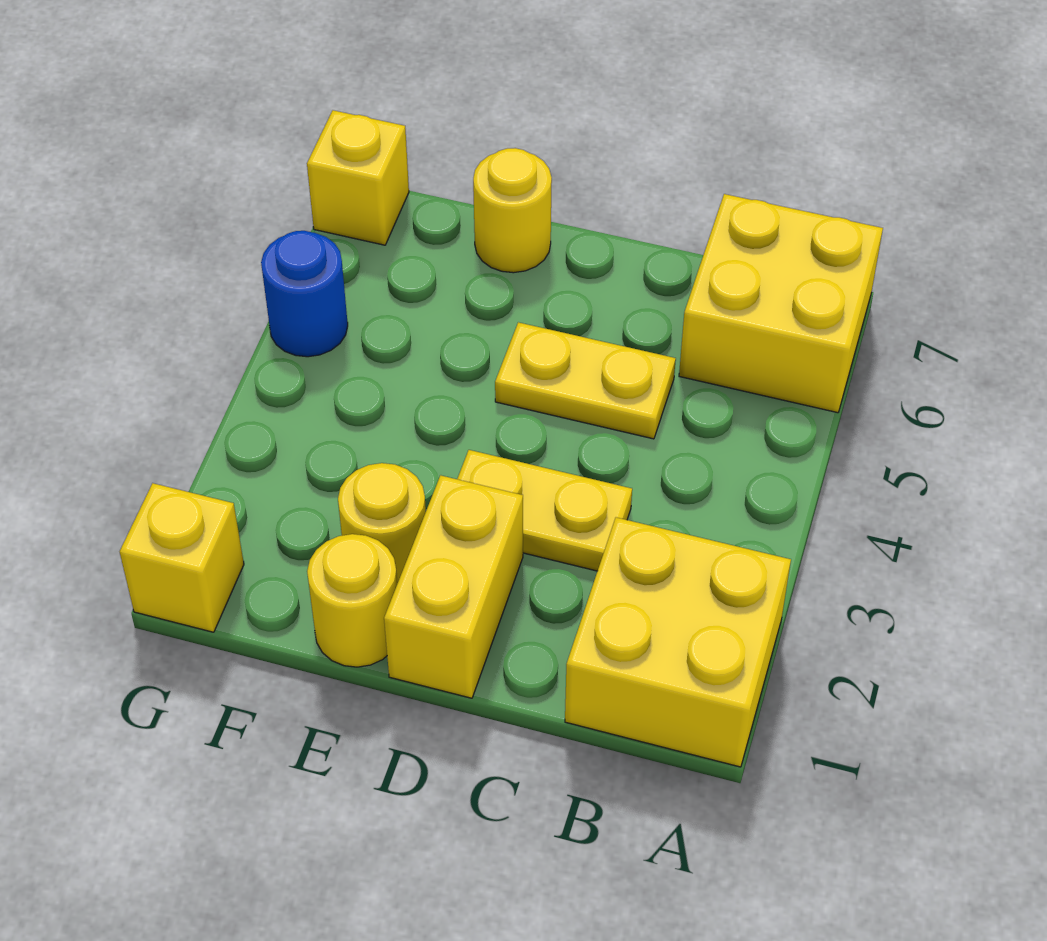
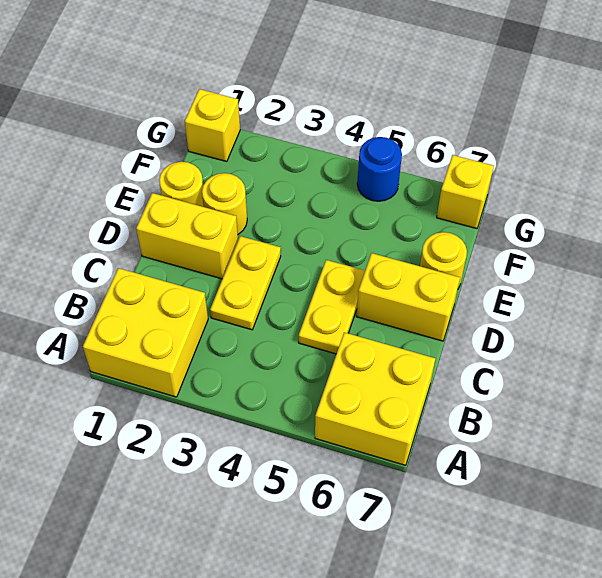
none -> yellow brick D6:D7 level 1

